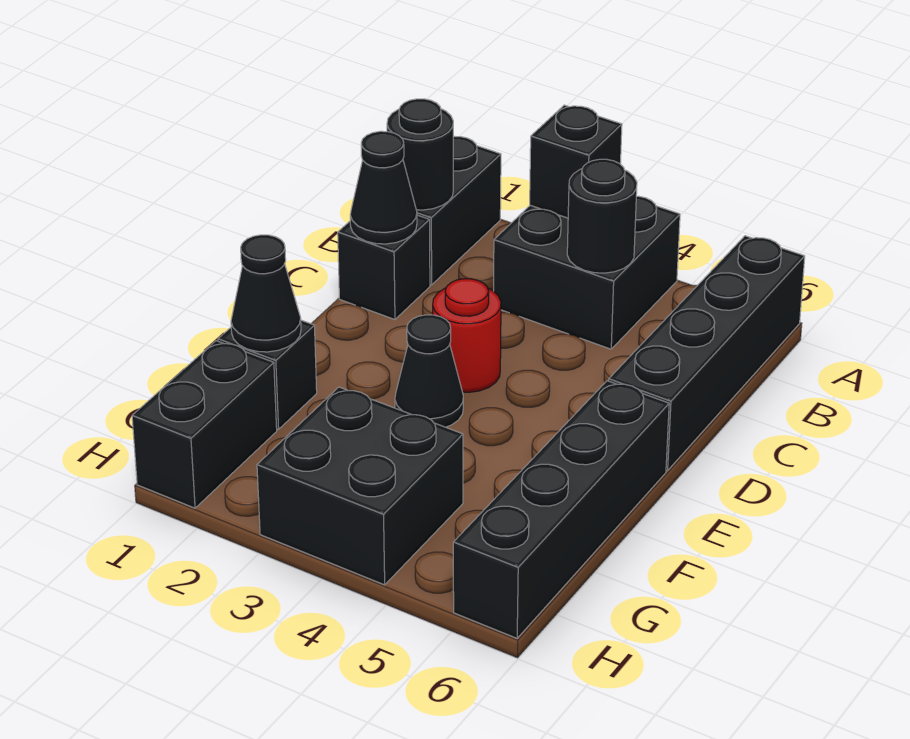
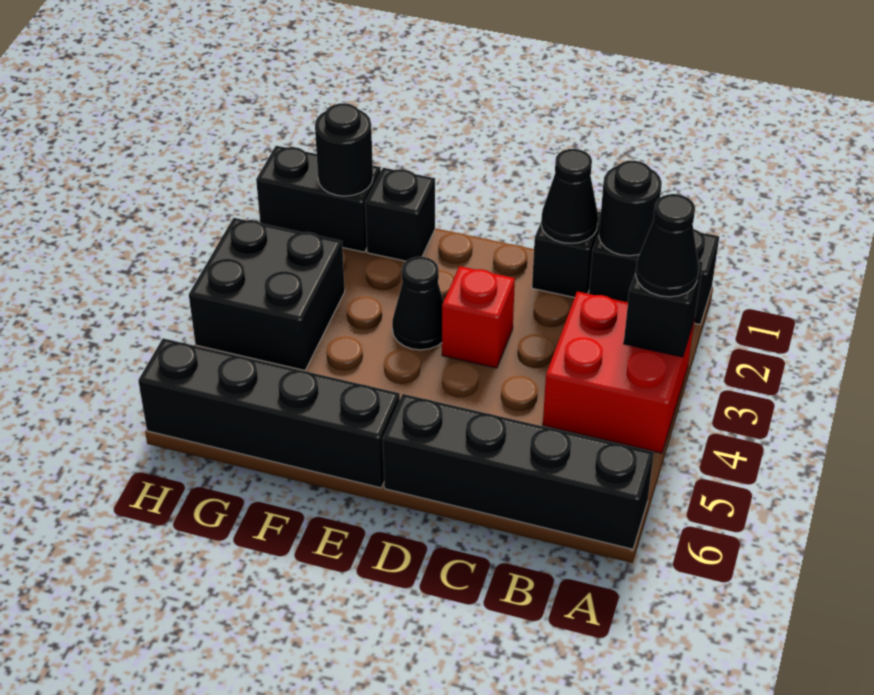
black brick A3:B4 level 1 -> red brick A3:B4 level 1
black round brick B4 level 2 -> black round brick G1 level 2
red round brick D3 level 1 -> red brick D3 level 1
black cone F1 level 2 -> black cone A3 level 3

